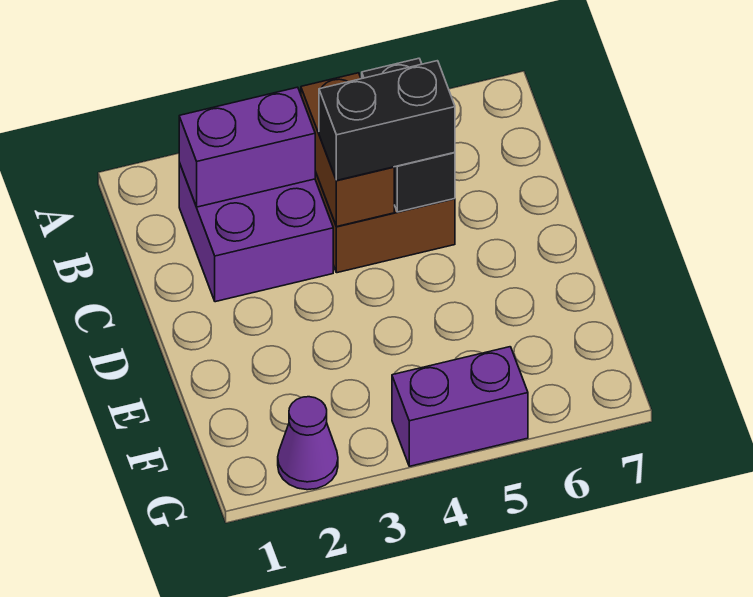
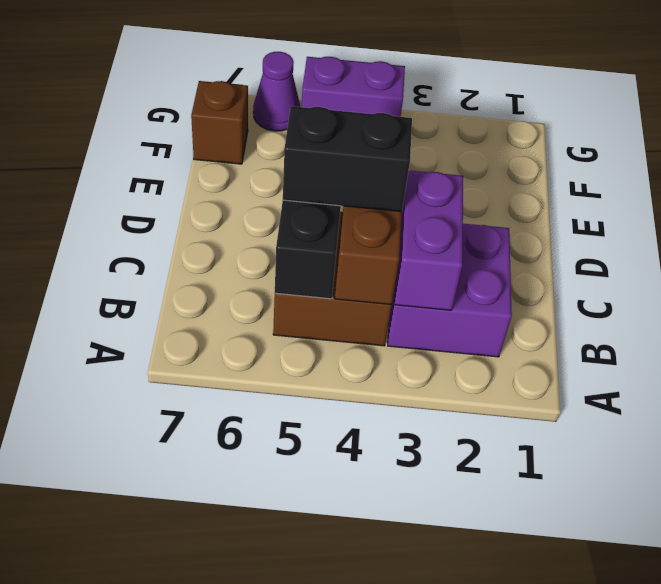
purple brick B2:B3 level 2 -> purple brick B3:C3 level 2
none -> brown brick F7 level 1
purple cone G2 level 1 -> purple cone G6 level 1

